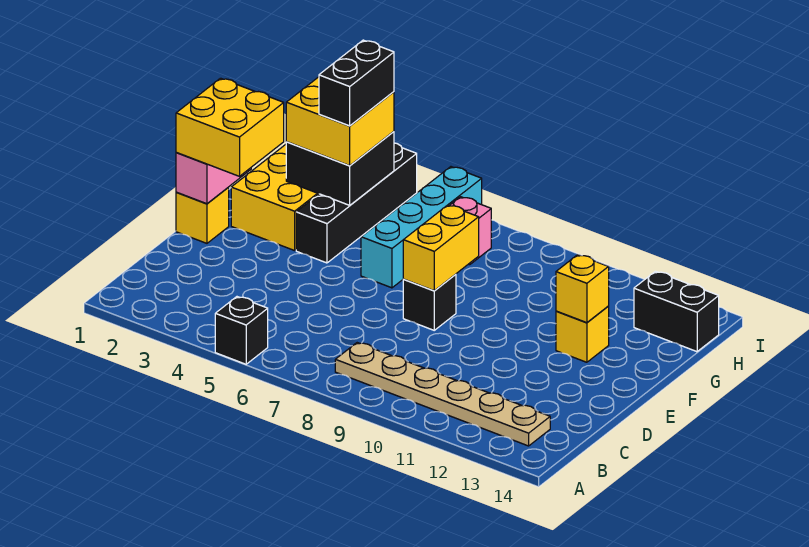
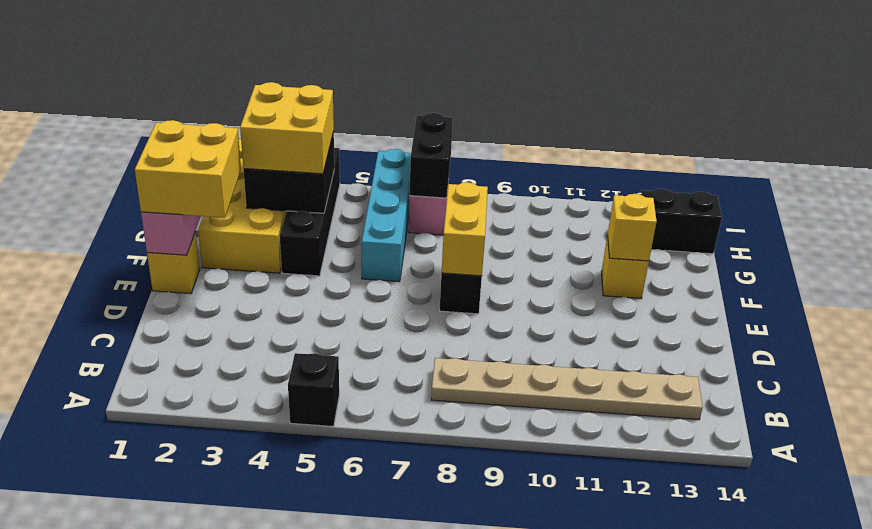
black brick G4:H4 level 4 -> black brick H7:I7 level 2

